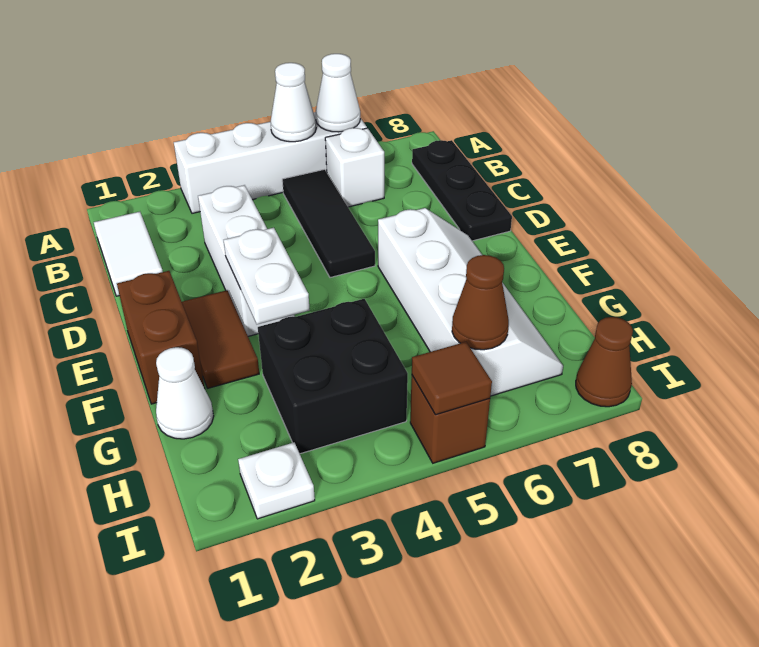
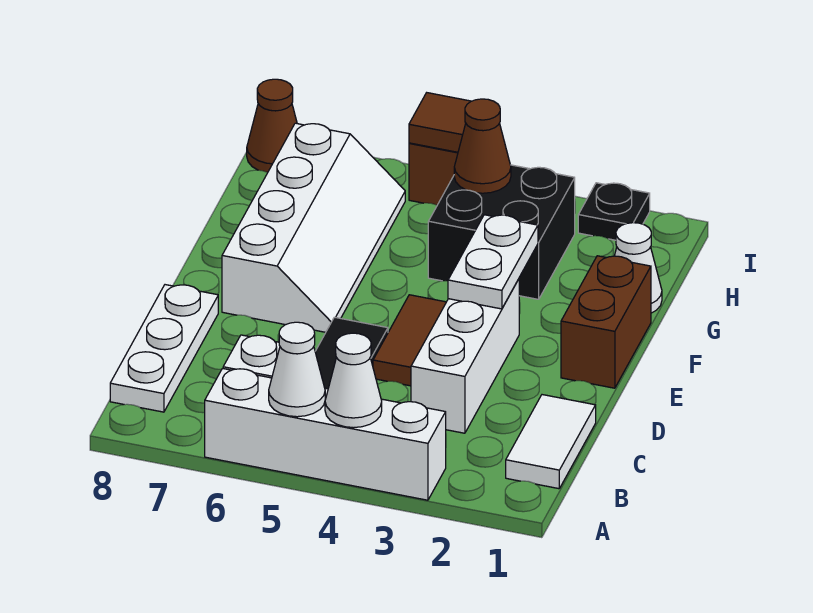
white cone A6 level 2 -> white cone A4 level 2
black plate B8:D8 level 1 -> white plate B8:D8 level 1
brown tile E2:F2 level 1 -> brown tile D4:E4 level 1
white slope E6:H7 level 1 top 6 -> white slope E6:H7 level 1 top 7
brown cone H6 level 2 -> brown cone H4 level 2
white plate I2 level 1 -> black plate I2 level 1

